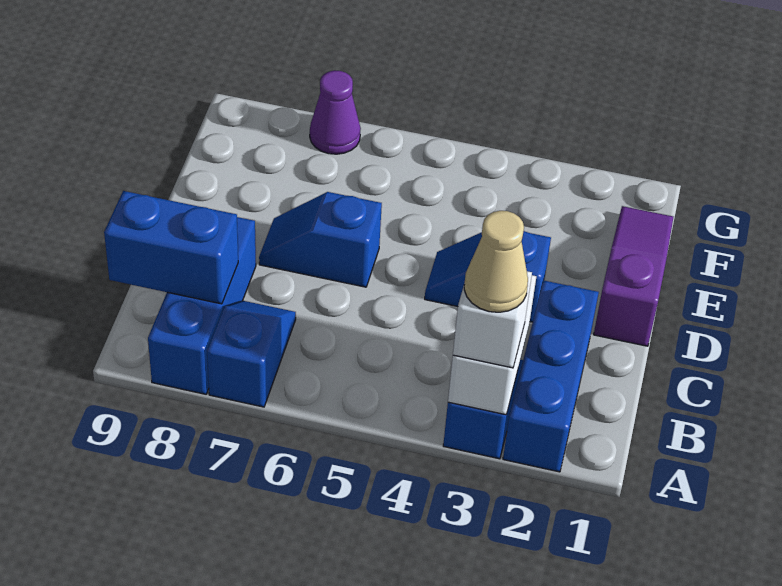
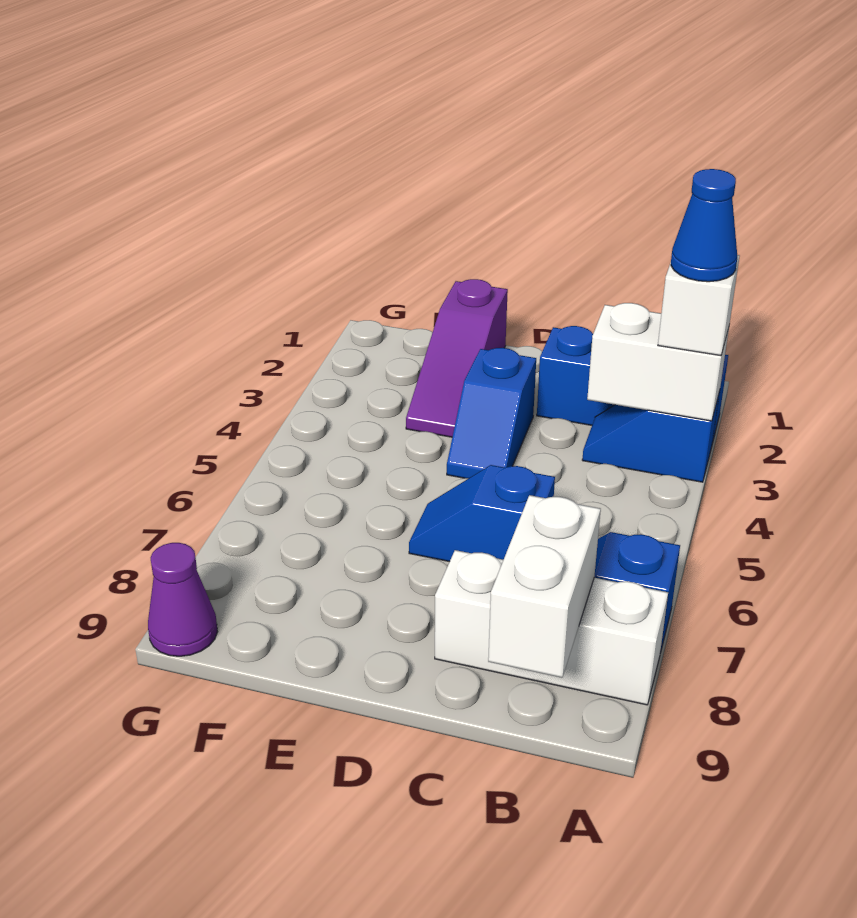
tan cone A3 level 4 -> blue cone A3 level 4
blue brick A8:C8 level 1 -> white brick A8:C8 level 1
blue brick B8:B9 level 2 -> white brick B8:B9 level 2
purple slope D1:F1 level 1 top D -> purple slope E1:E3 level 1 top 1
blue slope D6:D7 level 1 top 6 -> blue slope C6:D6 level 1 top C
purple cone G7 level 1 -> purple cone G9 level 1

